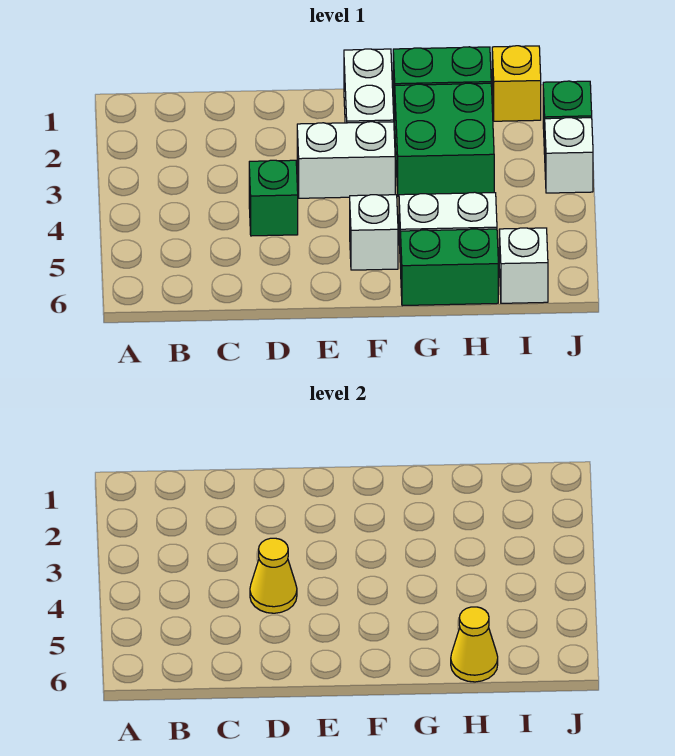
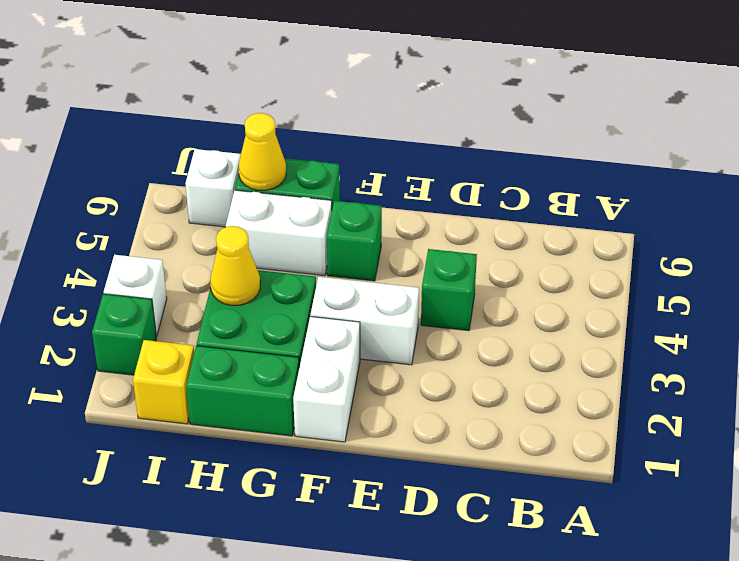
yellow cone D4 level 2 -> yellow cone H3 level 2
white brick F5 level 1 -> green brick F5 level 1

